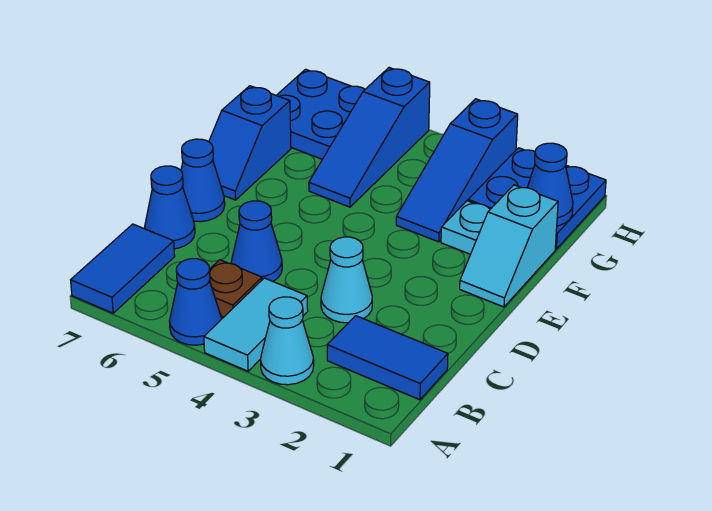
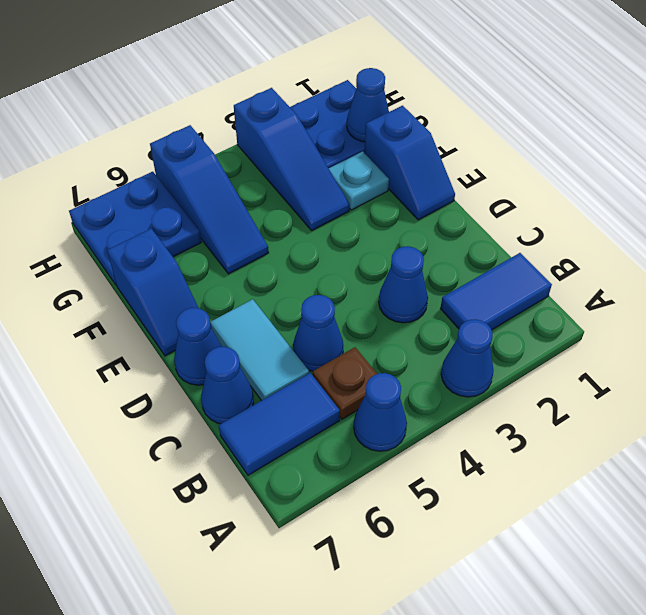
cyan cone A3 level 1 -> blue cone A3 level 1
cyan tile A4:B4 level 1 -> cyan tile C6:D6 level 1
blue tile A7:B7 level 1 -> blue tile B6:B7 level 1
cyan cone C3 level 1 -> blue cone C3 level 1
cyan slope E1:F1 level 1 top F -> blue slope E1:F1 level 1 top F

